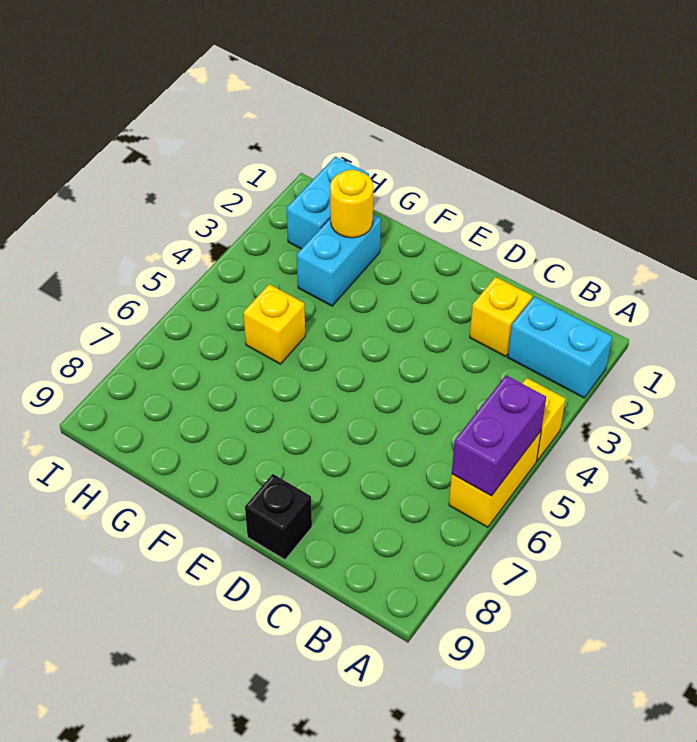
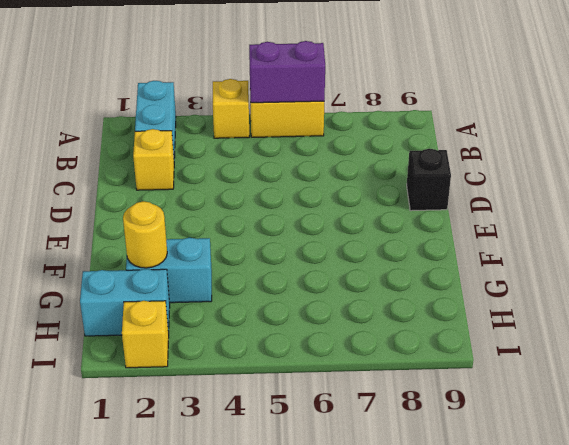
yellow brick G5 level 1 -> yellow brick I2 level 1

